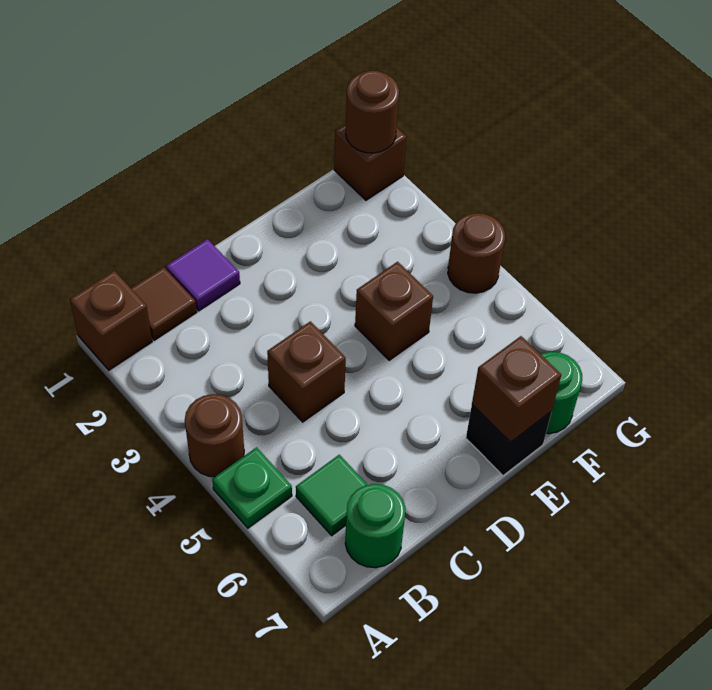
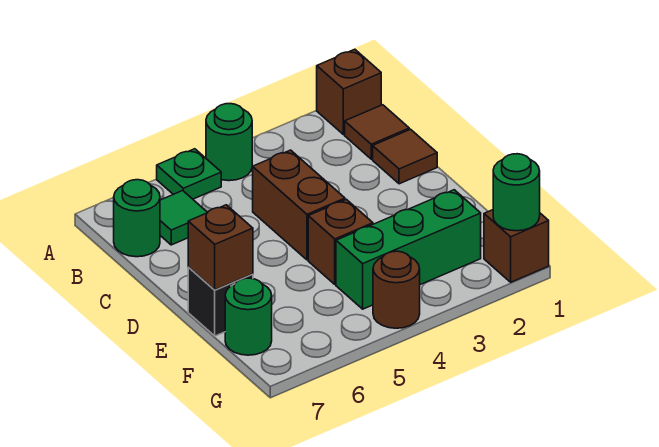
brown round brick A4 level 1 -> green round brick A4 level 1
purple tile C1 level 1 -> brown tile C1 level 1
brown brick C4 level 1 -> brown brick C4:D4 level 1
none -> green brick F2:F4 level 1
brown round brick G1 level 2 -> green round brick G1 level 2

